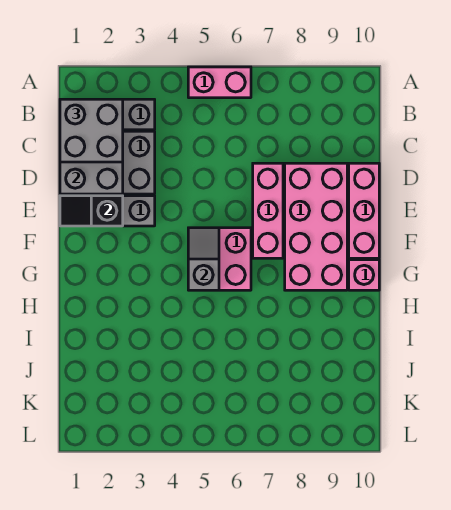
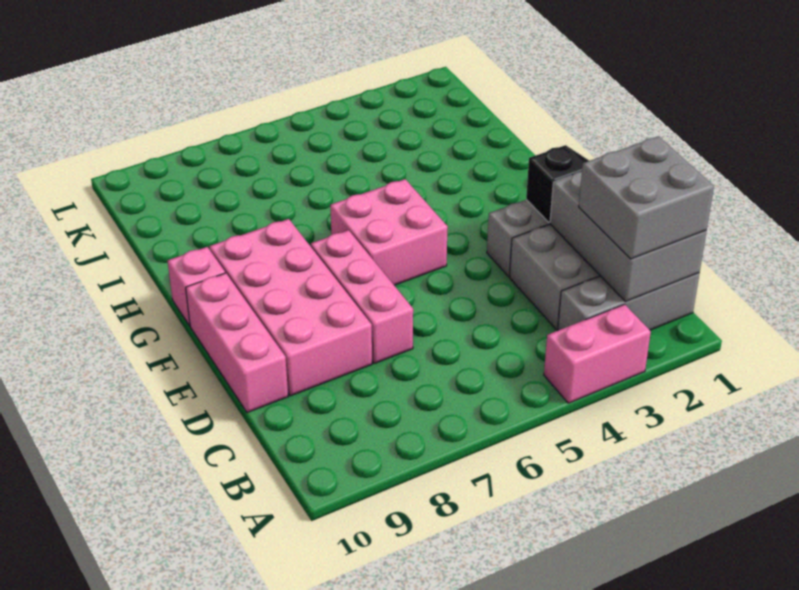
pink brick A5:A6 level 1 -> pink brick A3:A4 level 1
grey slope F5:G5 level 2 top G -> none

